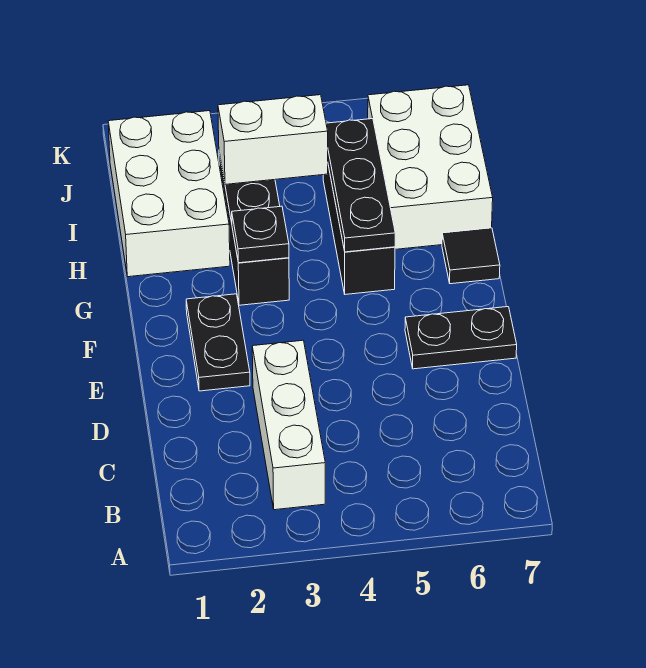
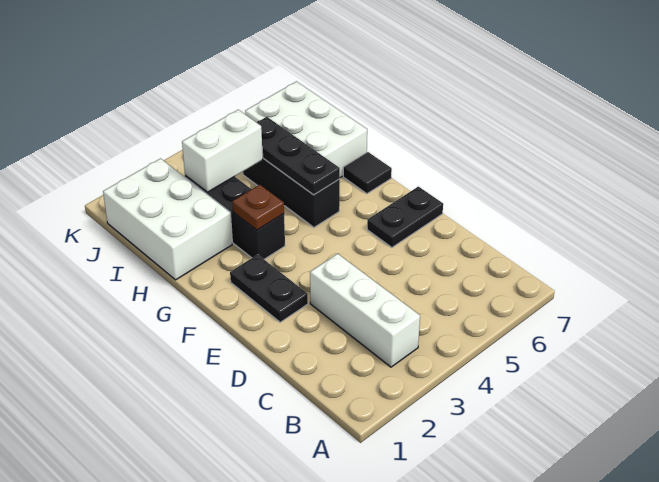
black plate G3 level 2 -> brown plate G3 level 2

